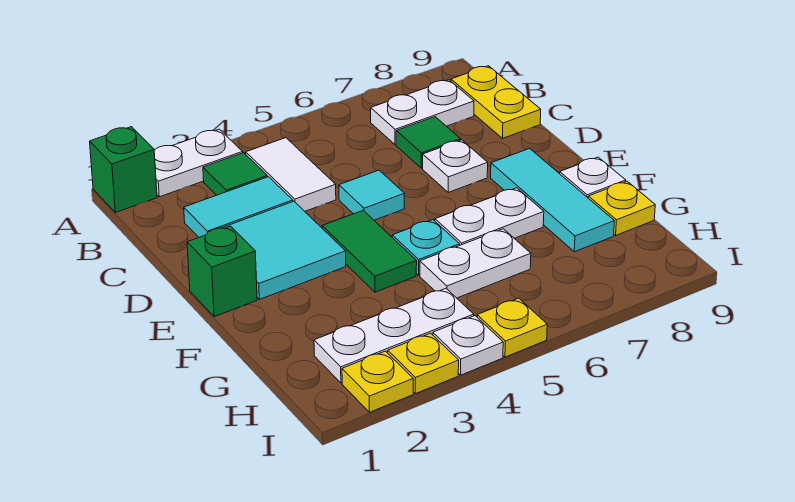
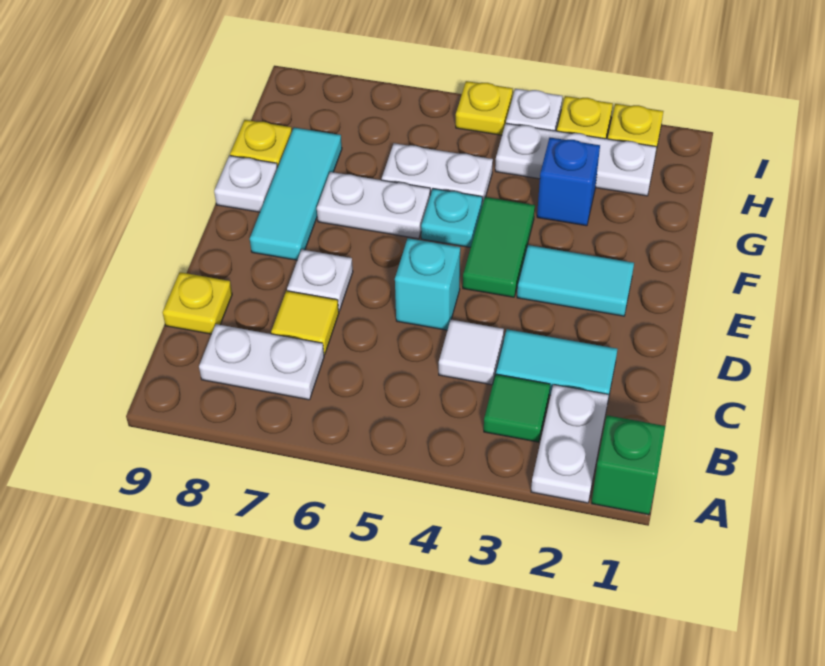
white plate A2:A3 level 1 -> white plate A2:B2 level 1
white tile B4:C4 level 1 -> white tile C4 level 1
yellow plate B9:C9 level 1 -> yellow plate C9 level 1
green tile C7 level 1 -> yellow tile C7 level 1
cyan tile D2:E3 level 1 -> cyan tile E2:E3 level 1
cyan tile D5 level 1 -> cyan brick D5 level 1
green brick E1 level 1 -> none
none -> blue brick G3 level 1

